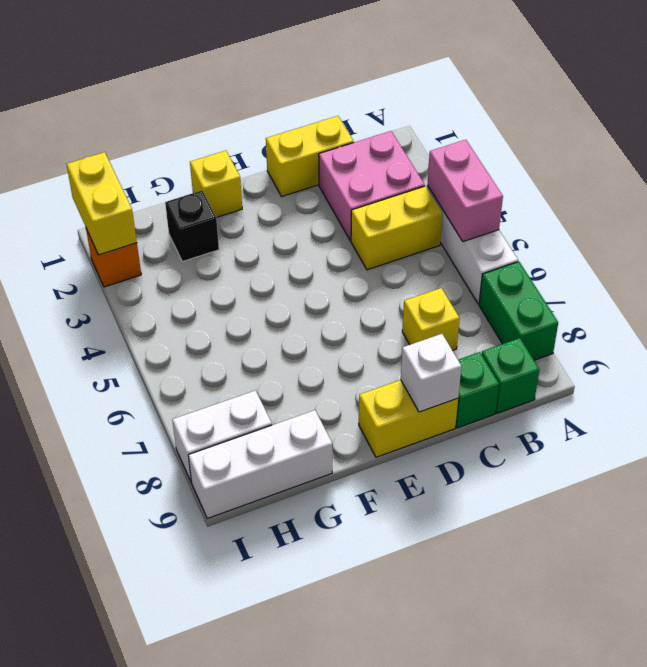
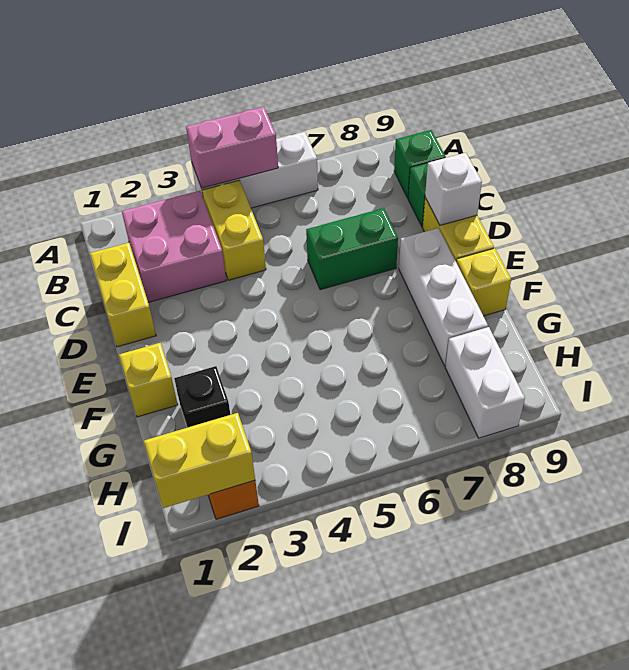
green brick A7:A8 level 1 -> green brick D6:D7 level 1
yellow brick C7 level 1 -> yellow brick F9 level 1
white brick G9:I9 level 1 -> white brick E8:G8 level 1

